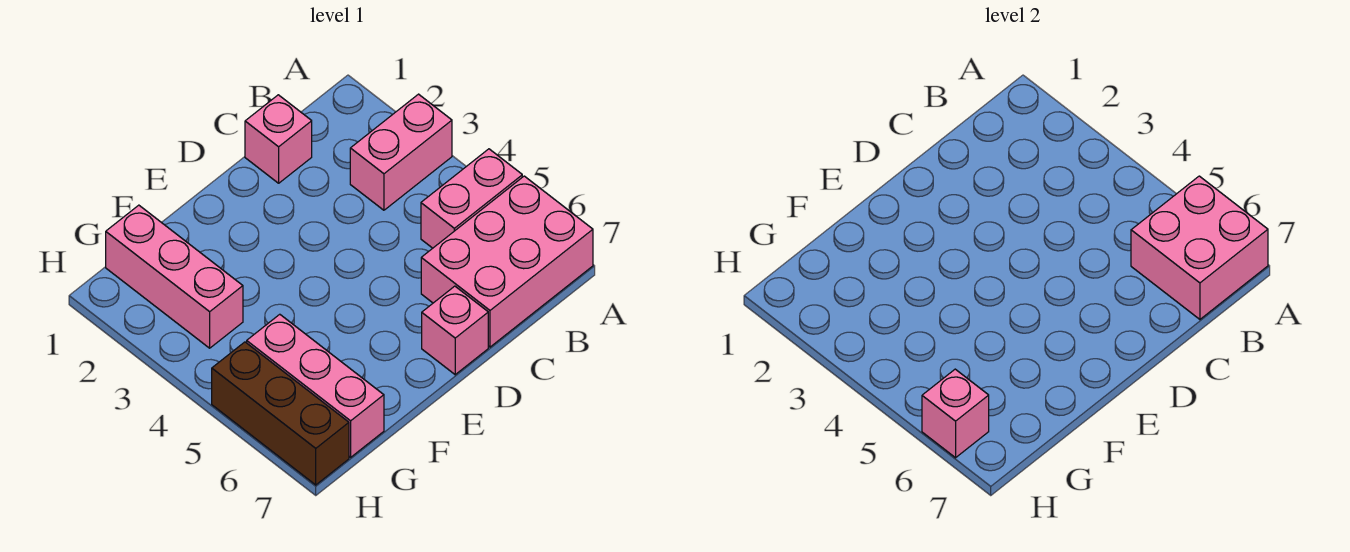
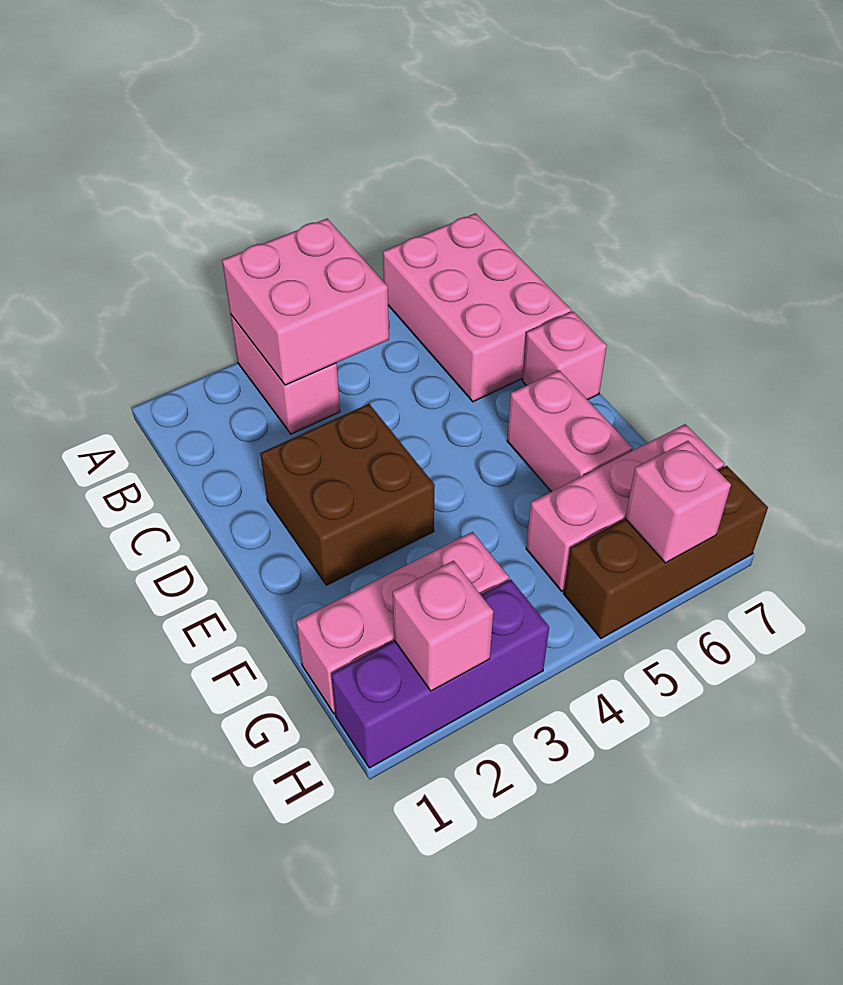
pink brick A5:B5 level 1 -> pink brick E6:F6 level 1
pink brick A6:B7 level 2 -> pink brick A3:B4 level 2
pink brick C1 level 1 -> pink brick H2 level 2
none -> brown brick D2:E3 level 1
none -> purple brick H1:H3 level 1

